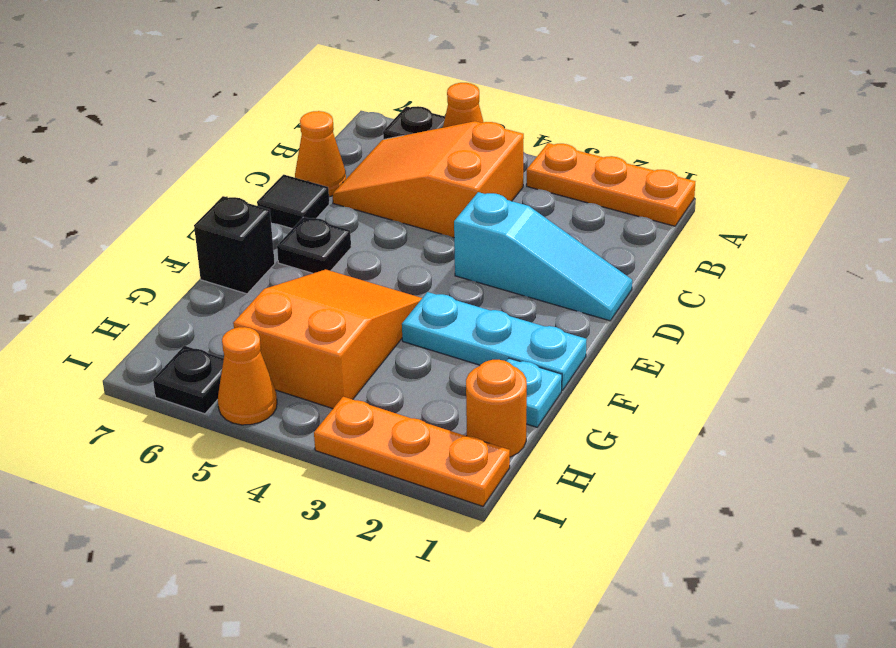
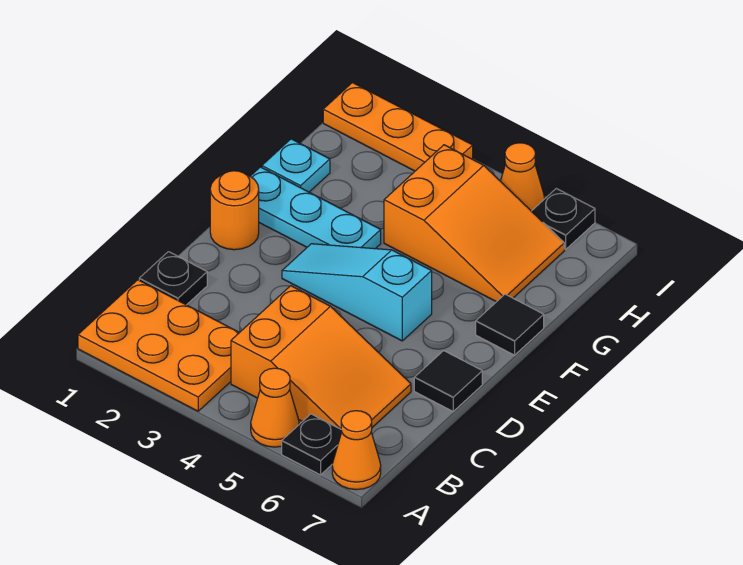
orange plate A1:A3 level 1 -> orange plate A1:B3 level 1
orange cone C7 level 1 -> orange cone A7 level 1
cyan slope D1:D3 level 1 top 3 -> cyan slope E3:E5 level 1 top 5
black plate E6 level 1 -> black plate C1 level 1
orange slope F4:H5 level 1 top H -> orange slope G4:H6 level 1 top 4
black brick F7 level 1 -> black tile F7 level 1
orange round brick H1 level 1 -> orange round brick E1 level 1

